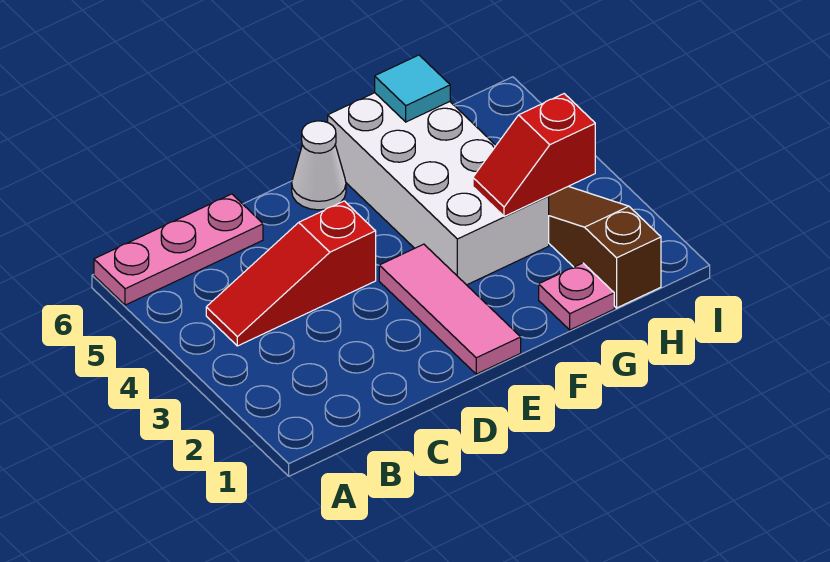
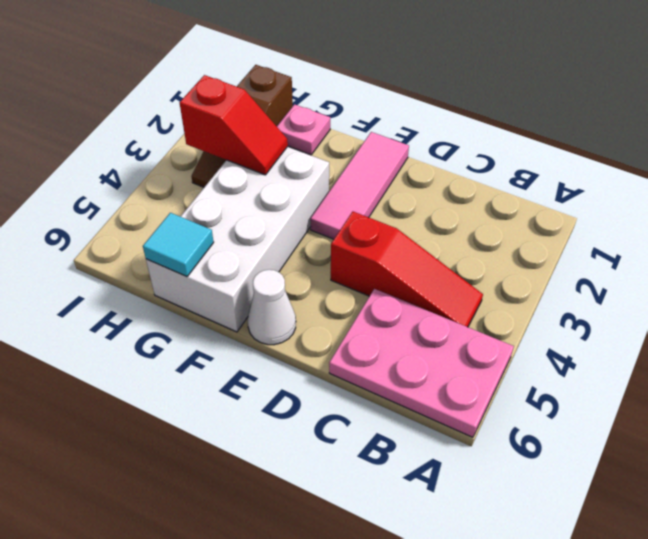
pink plate A6:C6 level 1 -> pink plate A5:C6 level 1

